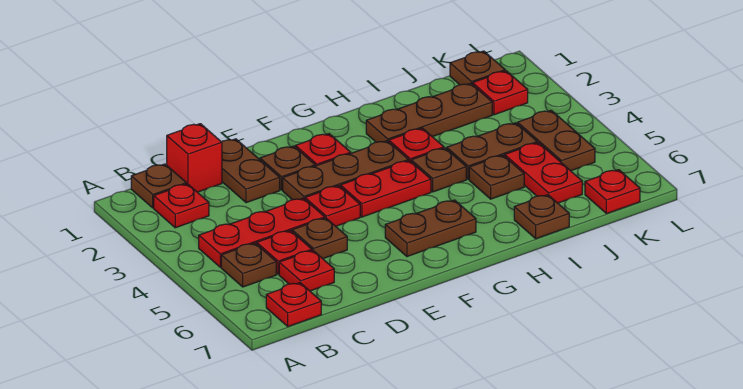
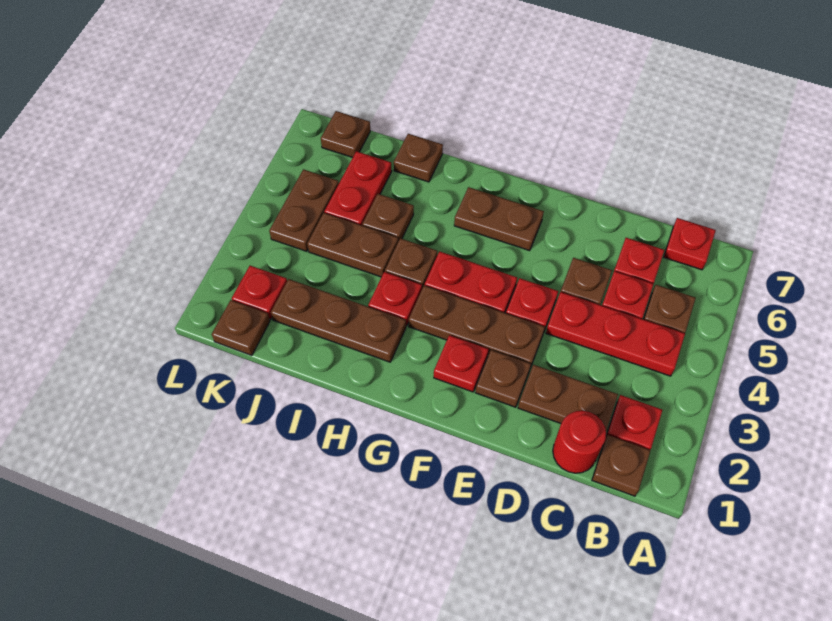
red brick C1 level 1 -> red round brick C1 level 1
brown plate D1:D2 level 1 -> brown plate C2:D2 level 1
red plate K7 level 1 -> brown plate K7 level 1

